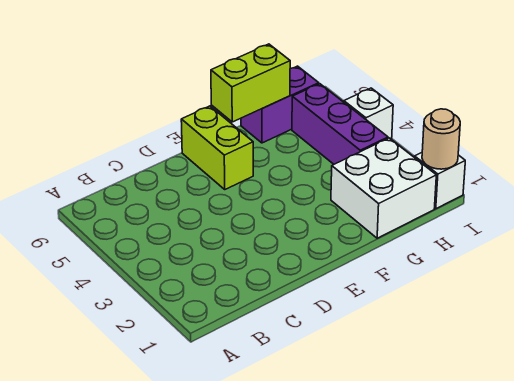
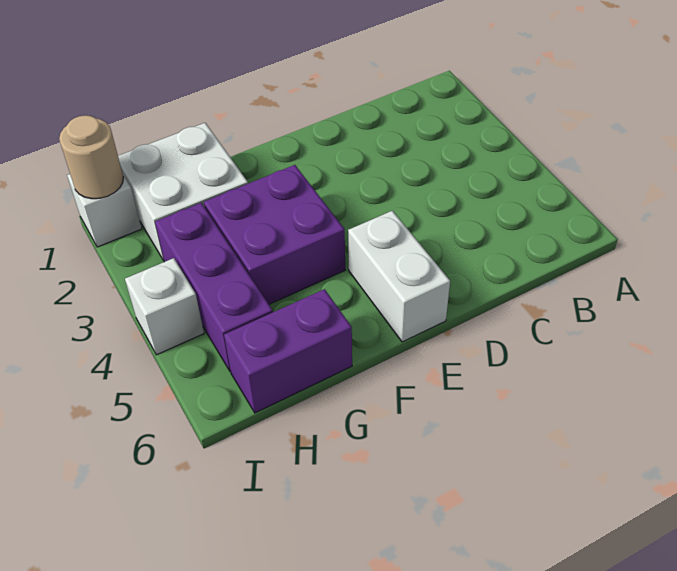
lime brick E5:E6 level 1 -> white brick E5:E6 level 1
none -> purple brick F3:G4 level 1
lime brick F6:G6 level 2 -> none

